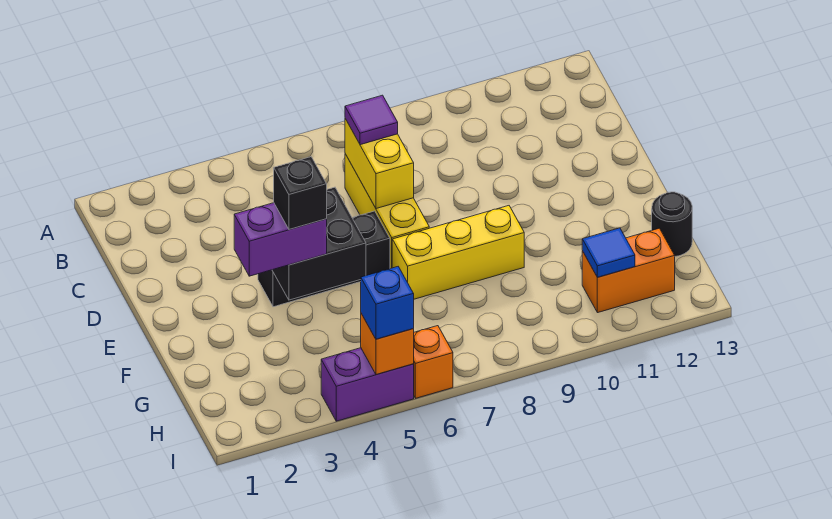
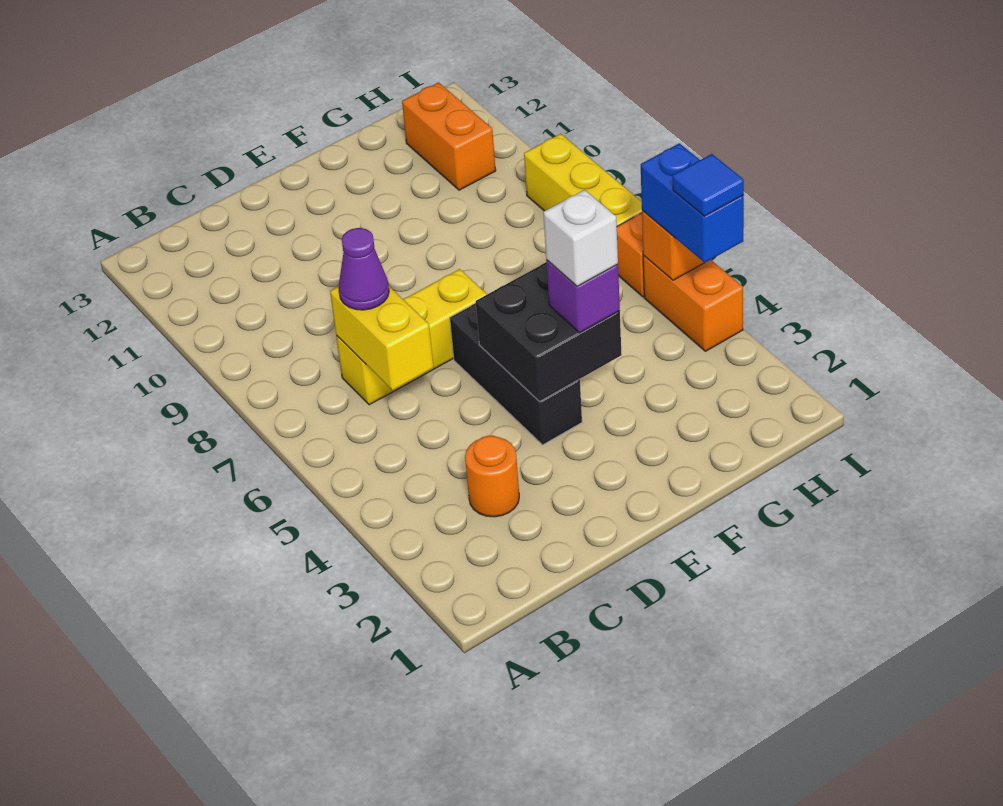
none -> orange round brick C3 level 1
yellow brick C7:D7 level 2 -> yellow brick C6:C7 level 2
purple tile C7 level 3 -> purple cone C7 level 3
purple brick F3:F4 level 3 -> purple brick F4 level 3
black brick F4 level 4 -> white brick F4 level 4
yellow brick F7:F9 level 1 -> yellow brick I7:I9 level 1
black round brick G13 level 1 -> none
blue tile H11 level 2 -> blue tile I4 level 4
purple brick I4:I5 level 1 -> orange brick I4:I5 level 1
blue brick I5 level 3 -> blue brick I4:I5 level 3

